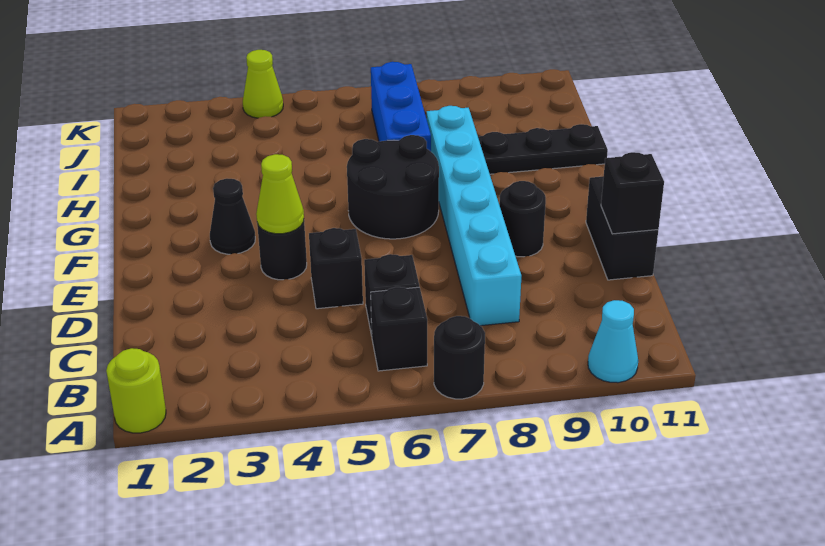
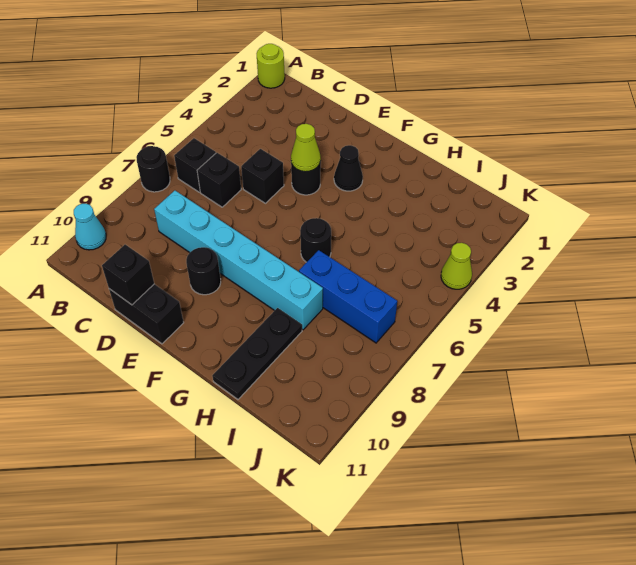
black round brick F6:G7 level 1 -> black round brick G6 level 1

